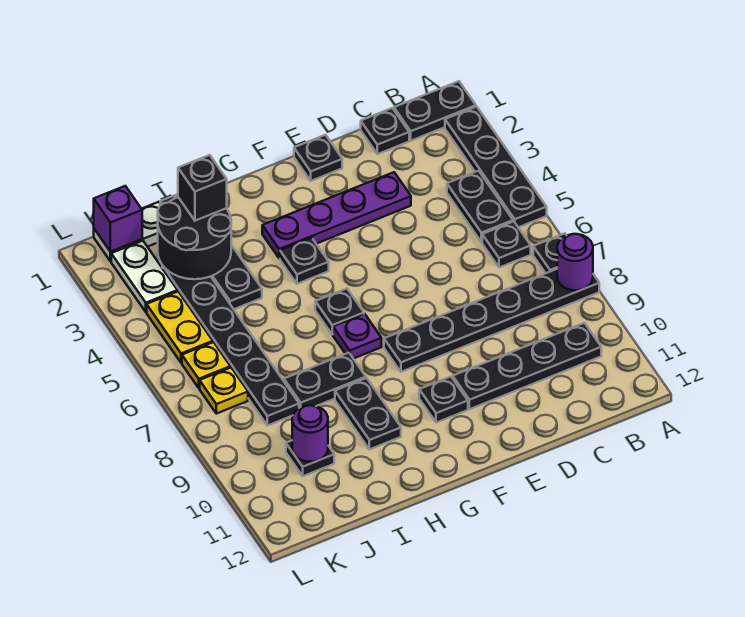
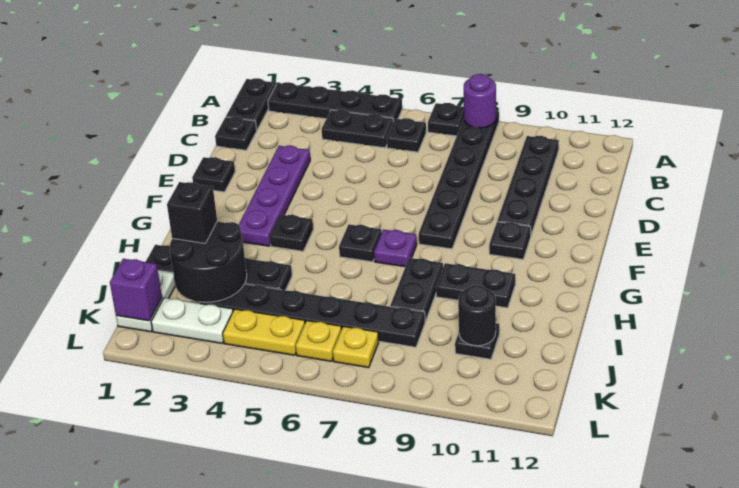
purple round brick J10 level 2 -> black round brick J10 level 2

